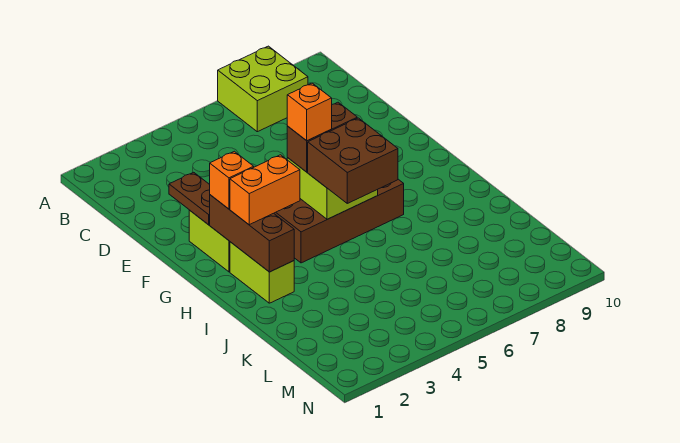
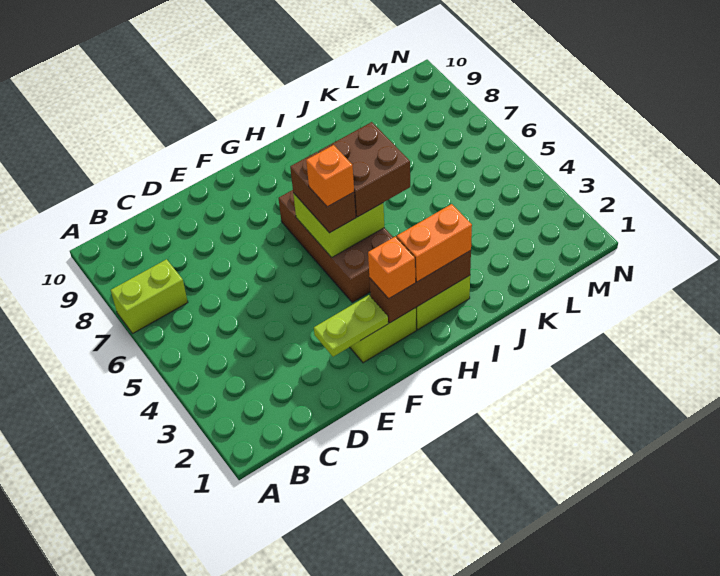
lime brick A7:B8 level 1 -> lime brick A7:B7 level 1
brown plate E2:F2 level 2 -> lime plate E2:F2 level 2
orange brick H2:H3 level 3 -> orange brick H2:I2 level 3

